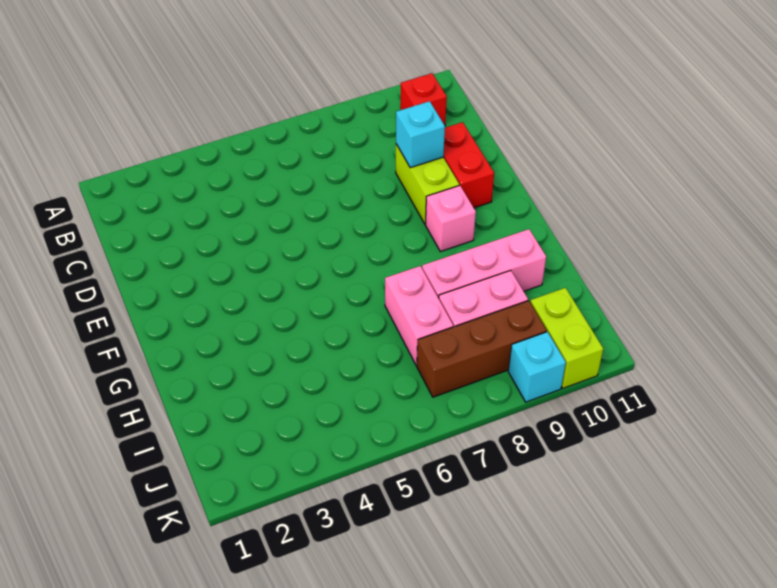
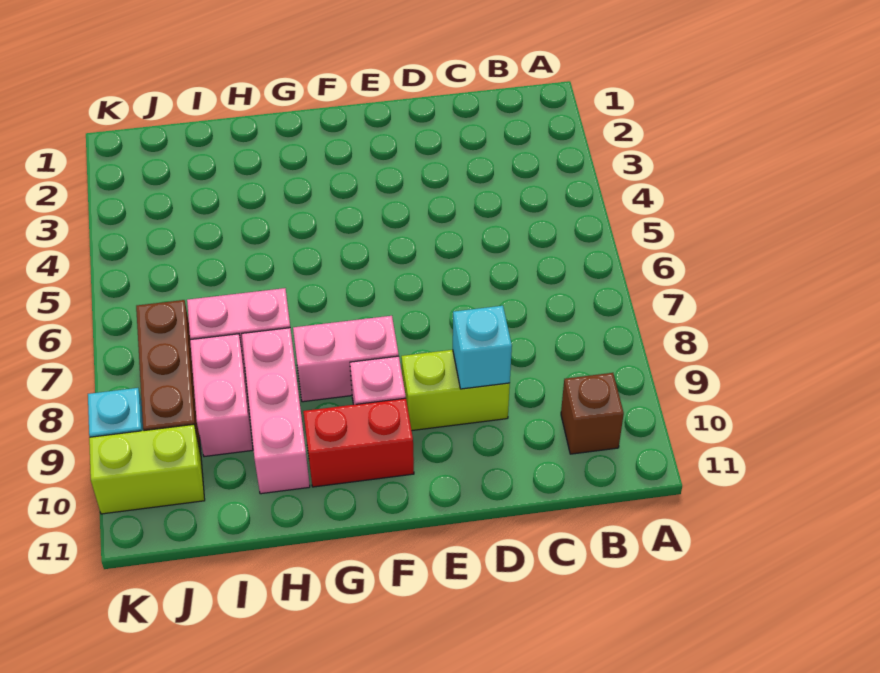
red brick B10 level 1 -> brown brick B10 level 1
red brick D10:E10 level 1 -> red brick F10:G10 level 1
none -> pink brick F8:G8 level 1

